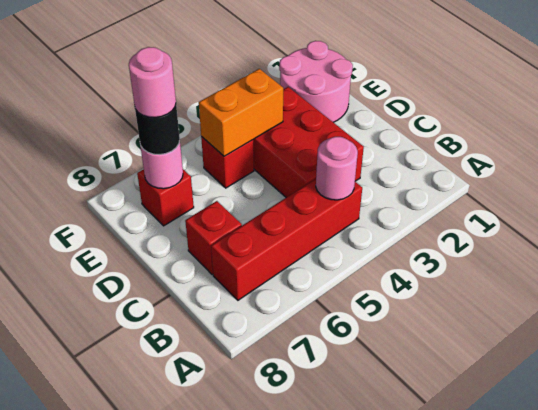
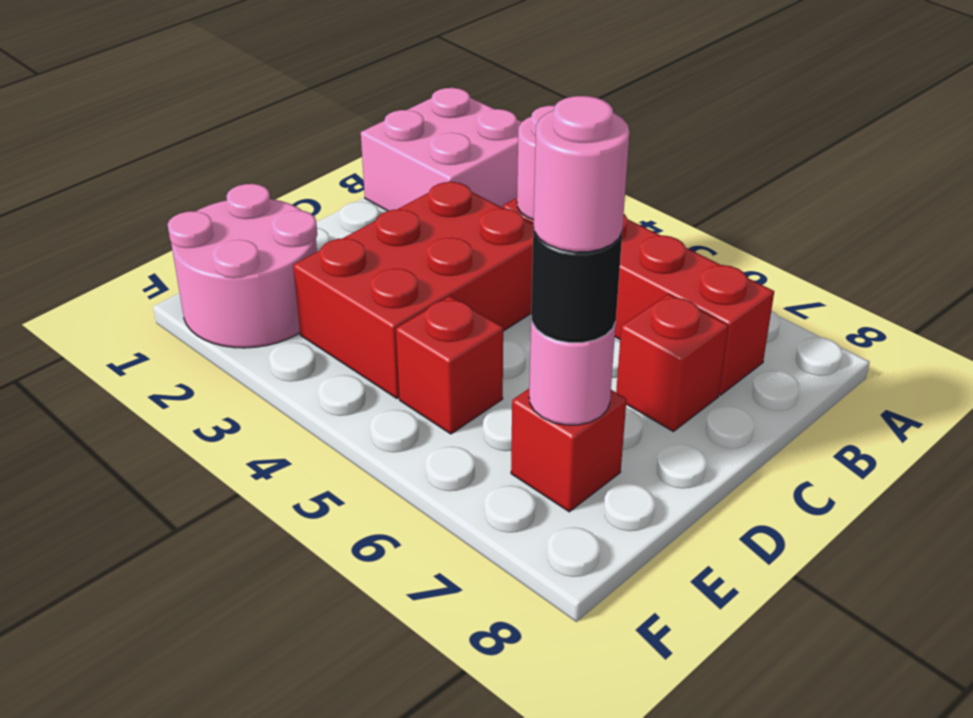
none -> pink brick A1:B2 level 1
orange brick E4:E5 level 2 -> none

